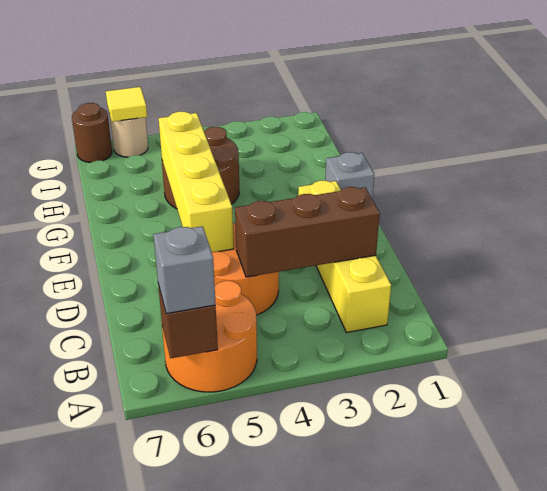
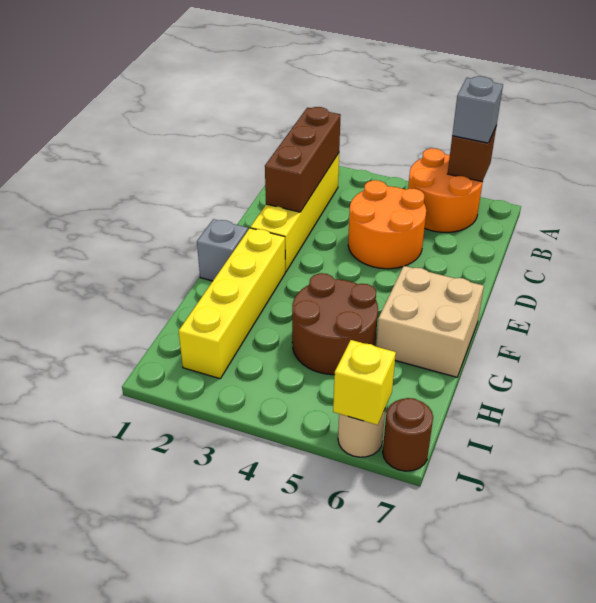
brown brick C2:C4 level 2 -> brown brick B2:D2 level 2
yellow brick D5:G5 level 2 -> yellow brick F2:I2 level 1
none -> tan brick F6:G7 level 1
yellow tile J6 level 2 -> yellow brick J6 level 2

